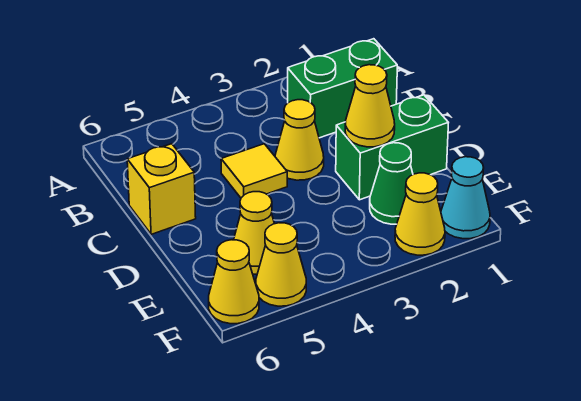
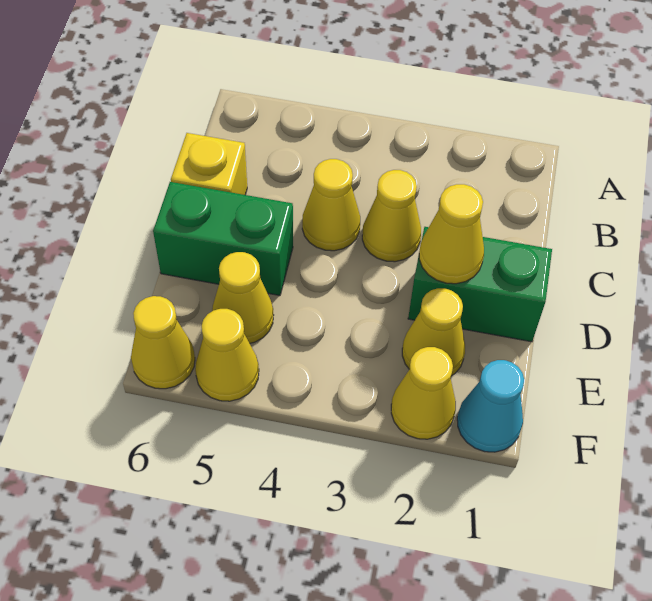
green brick B1:B2 level 1 -> green brick D5:D6 level 1
yellow tile C4 level 1 -> yellow cone C4 level 1
green cone E2 level 1 -> yellow cone E2 level 1

